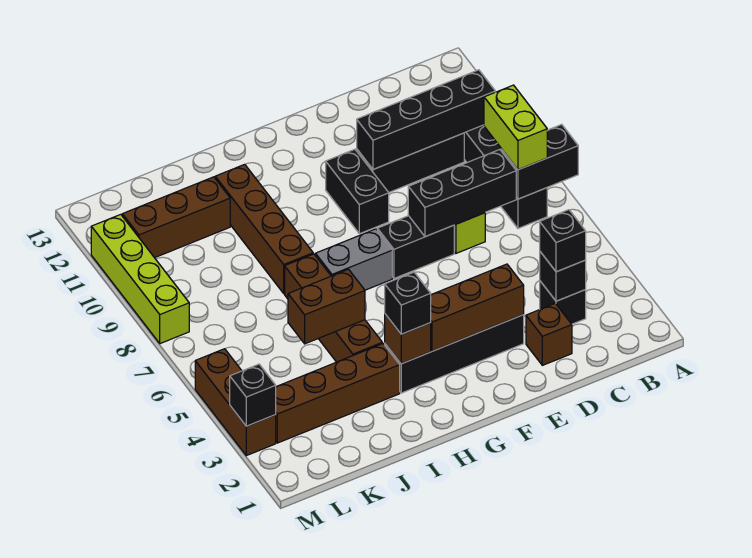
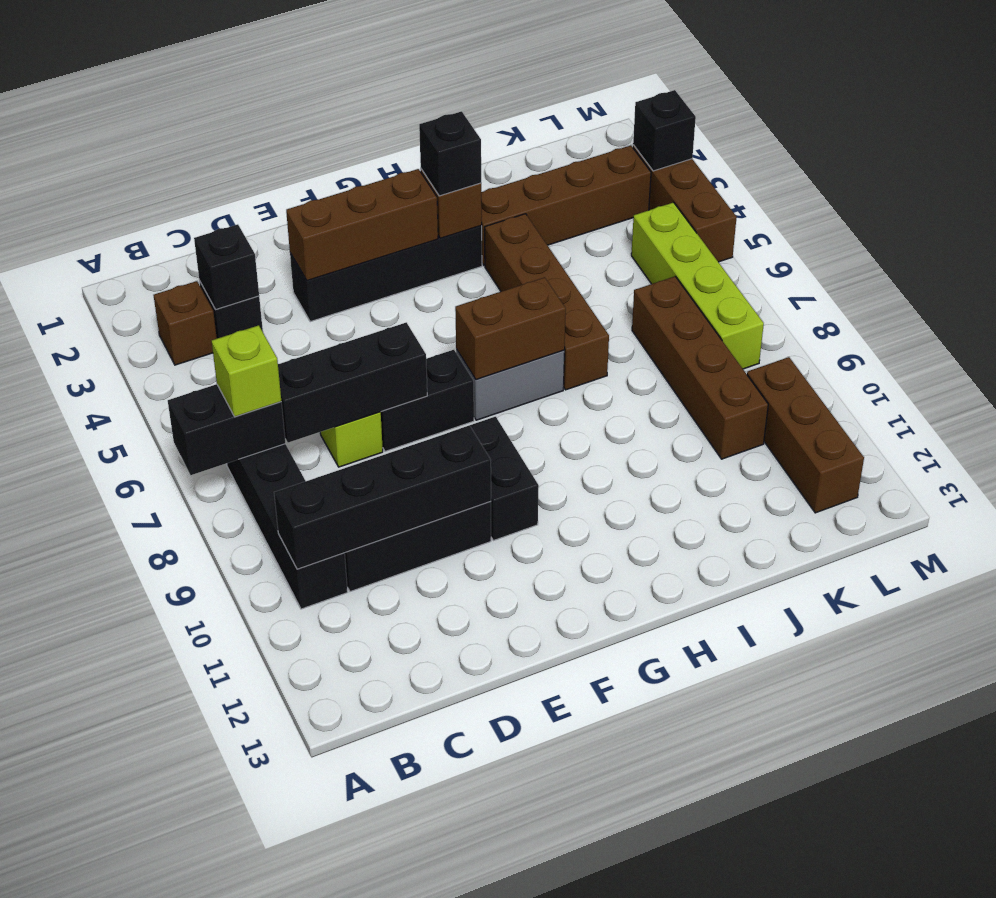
lime brick B7:B8 level 3 -> lime brick B7 level 3
black brick C3 level 3 -> none
brown brick D2 level 1 -> brown brick B3 level 1
brown brick I5:J5 level 2 -> brown brick G7:H7 level 2
brown brick I8:I11 level 1 -> brown brick K7:K10 level 1
brown brick J11:L11 level 1 -> brown brick L10:L12 level 1
lime brick M8:M11 level 1 -> lime brick L5:L8 level 1

